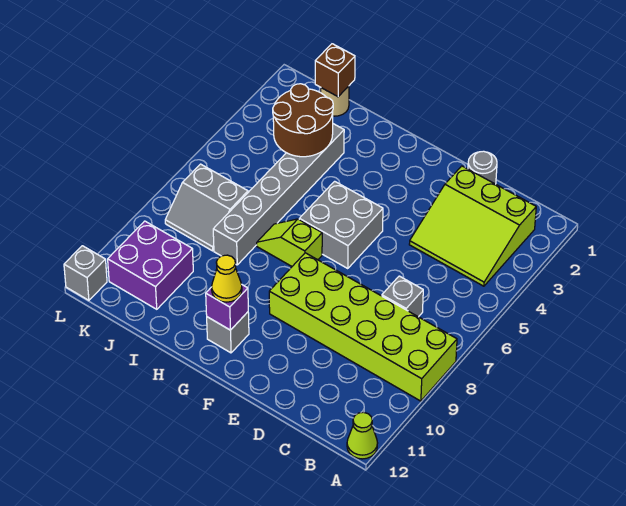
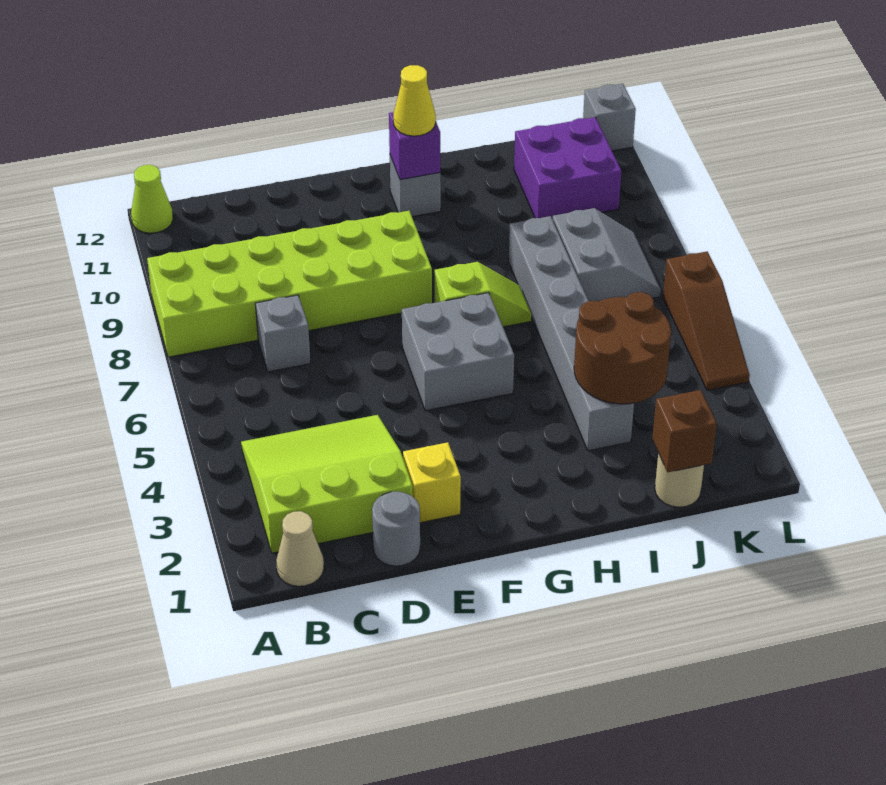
none -> tan cone B1 level 1
none -> yellow brick E2 level 1
grey slope J7:K8 level 1 top 7 -> grey slope J7:K8 level 1 top J
none -> brown slope L4:L6 level 1 top 6

